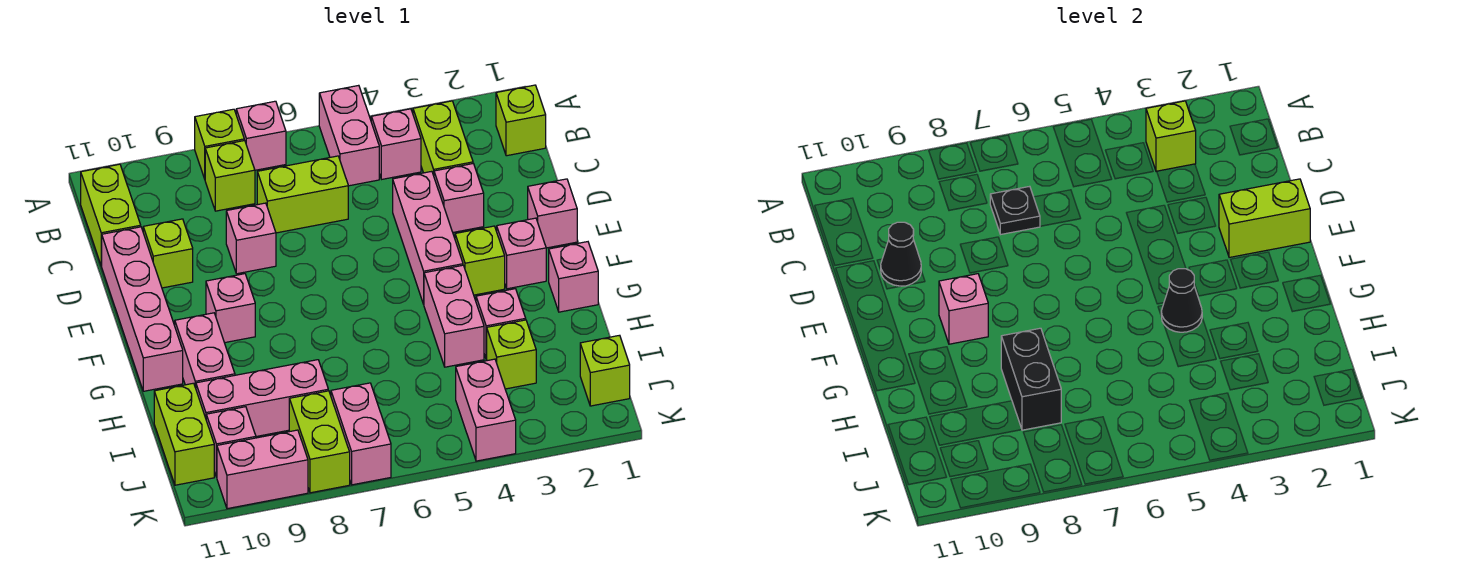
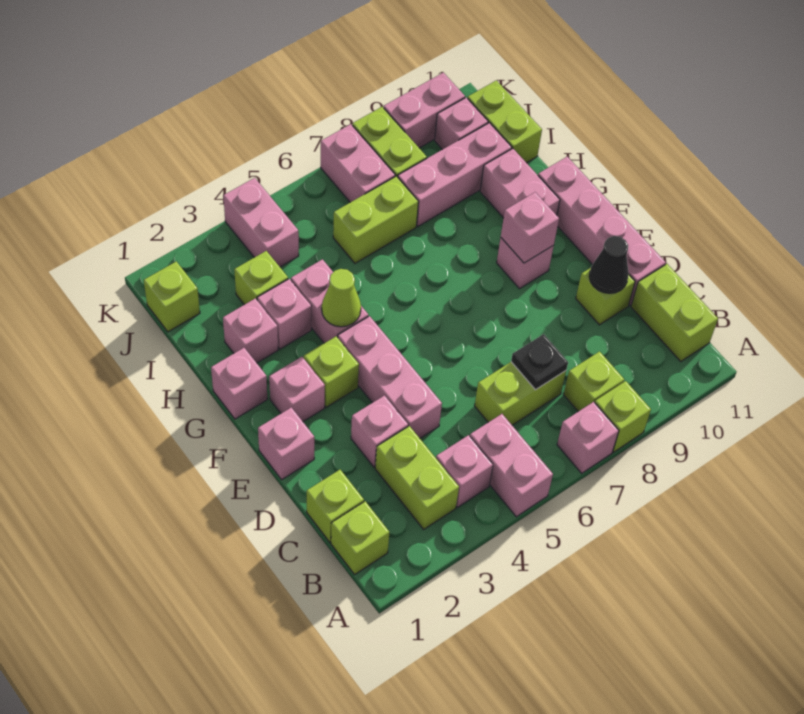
lime brick B3 level 2 -> lime brick C1 level 1
pink brick D8 level 1 -> pink brick H2 level 1
lime brick E1:E2 level 2 -> lime brick I6:I7 level 1
black cone G4 level 2 -> lime cone G4 level 2
black brick H8:I8 level 2 -> none

